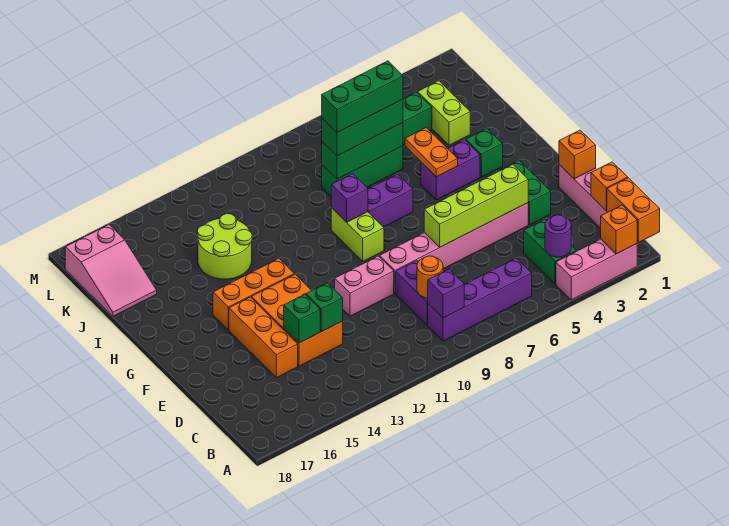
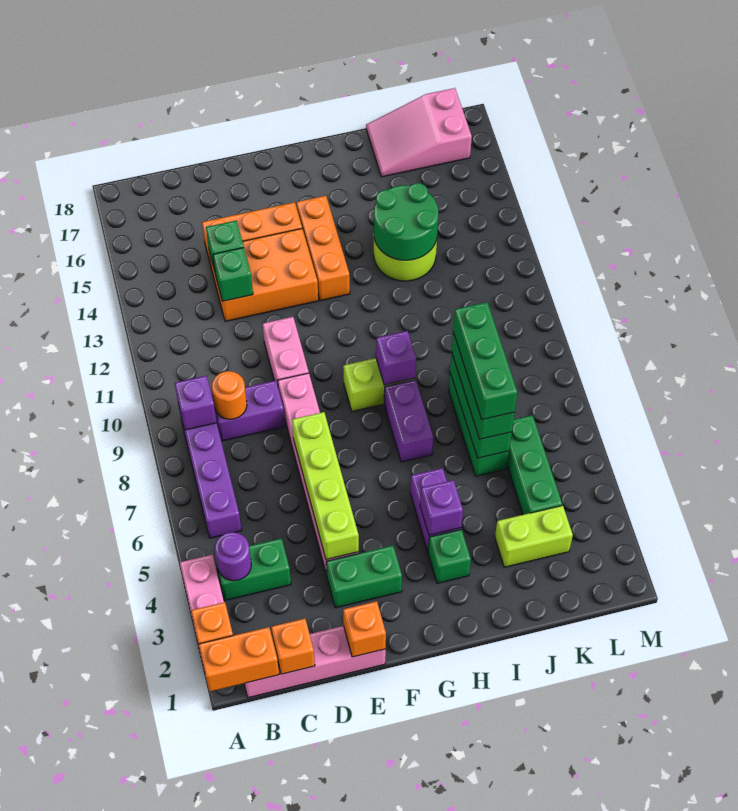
none -> purple brick H4 level 2
orange plate H5:I5 level 2 -> none
none -> green round brick I13:J14 level 2

